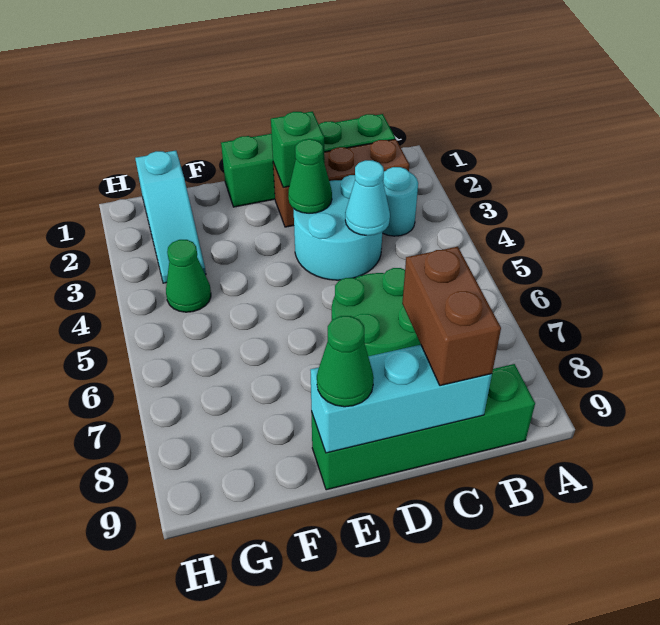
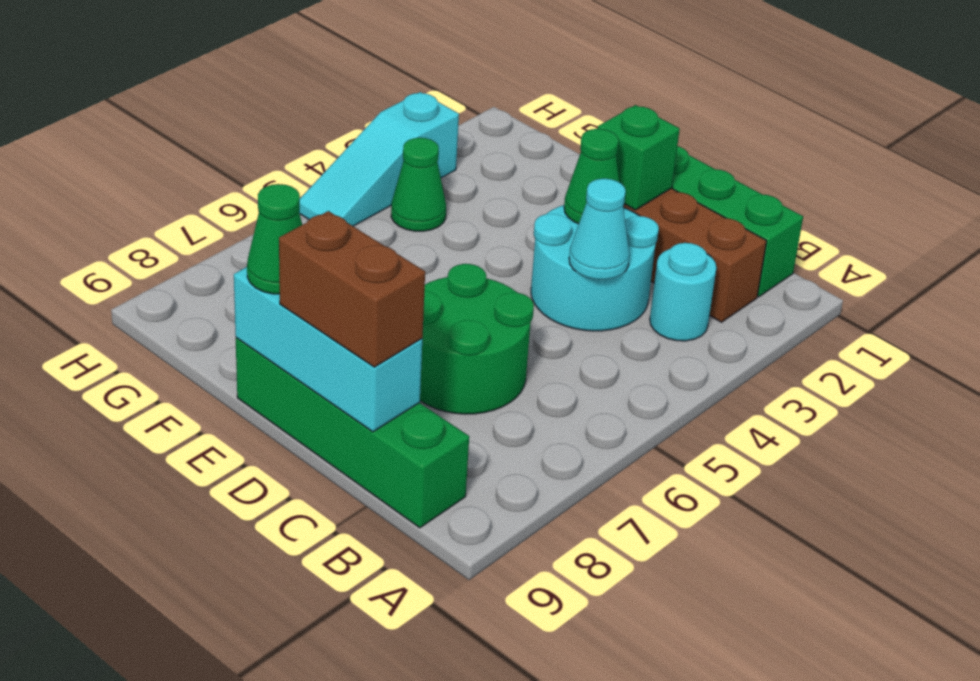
brown brick C8:C9 level 3 -> brown brick C9:D9 level 3
cyan slope G1:G3 level 1 top 1 -> cyan slope H3:H5 level 1 top 3

